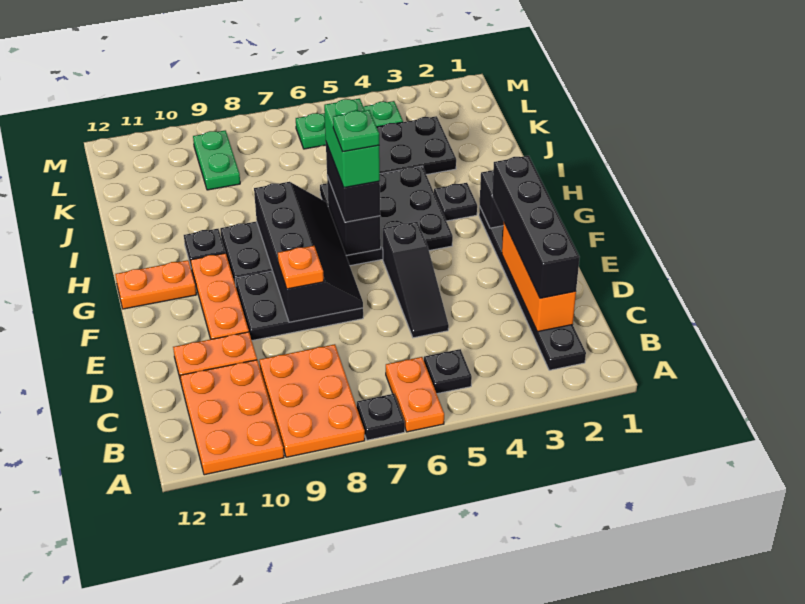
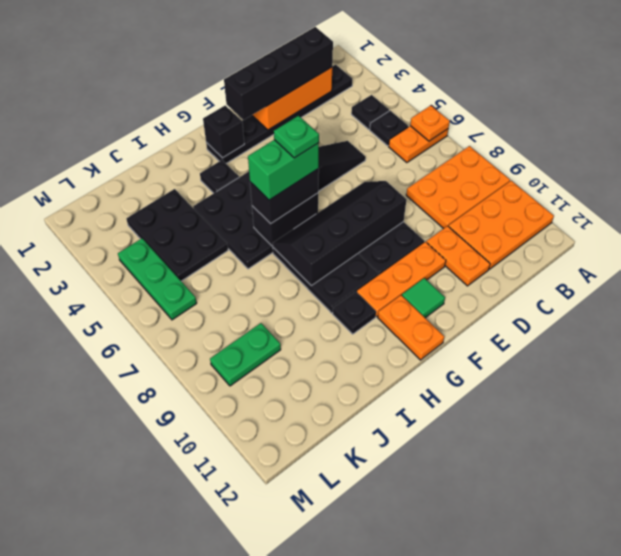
black plate A7 level 1 -> black plate B4 level 1
orange plate E8 level 3 -> orange plate A6 level 2
none -> green tile F11 level 1

